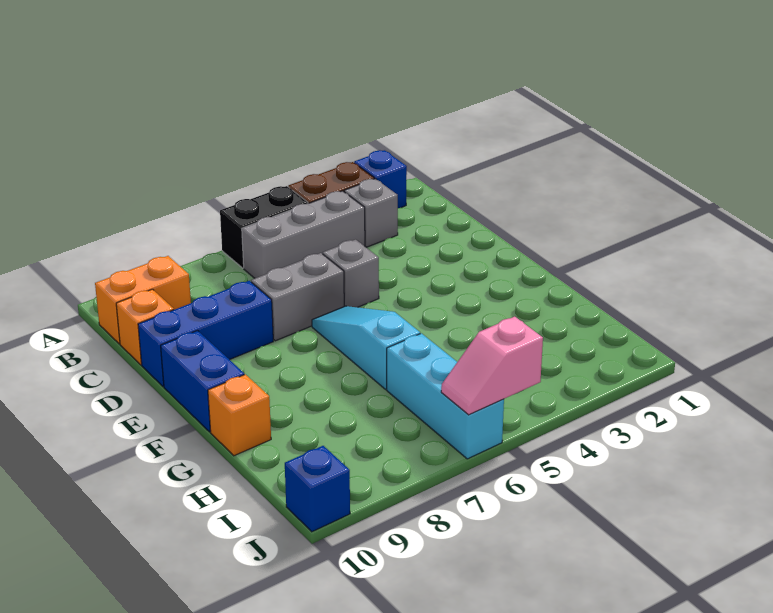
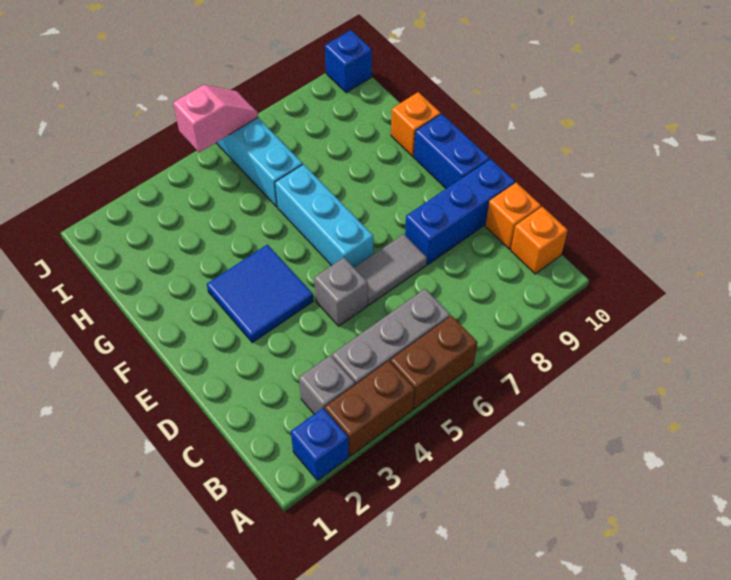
black brick A5:A6 level 1 -> brown brick A5:A6 level 1
orange brick B9:B10 level 1 -> orange brick B10 level 1
grey brick D6:D7 level 1 -> grey tile D6:D7 level 1
none -> blue tile E3:F4 level 1
cyan slope E6:G6 level 1 top G -> cyan brick E6:G6 level 1

